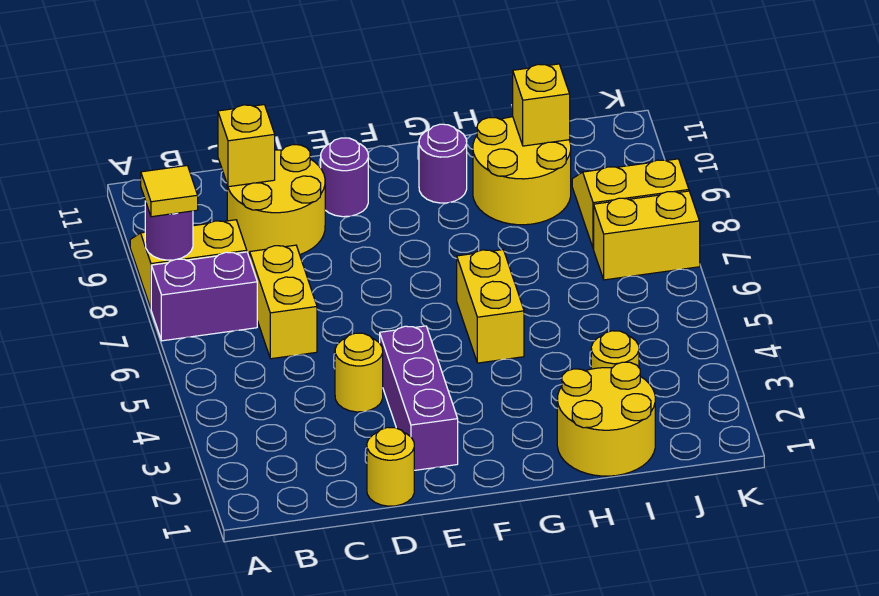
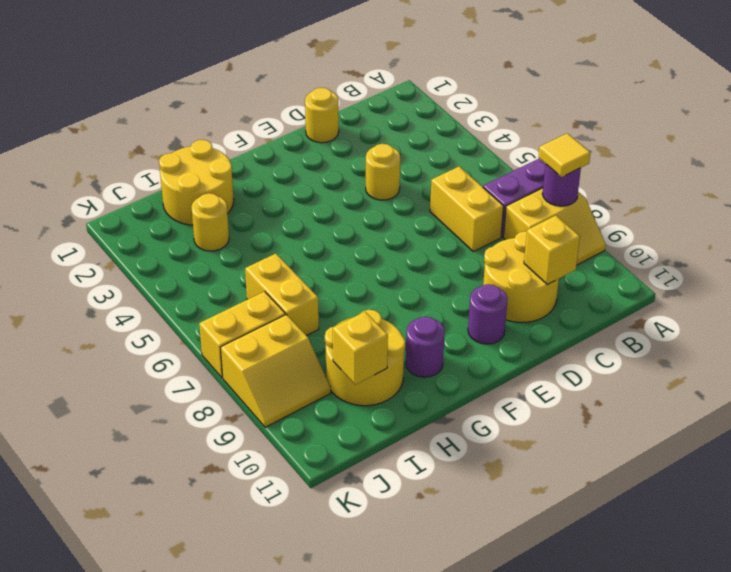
purple brick E2:E4 level 1 -> none
yellow brick G5:G6 level 1 -> yellow brick I6:I7 level 1

